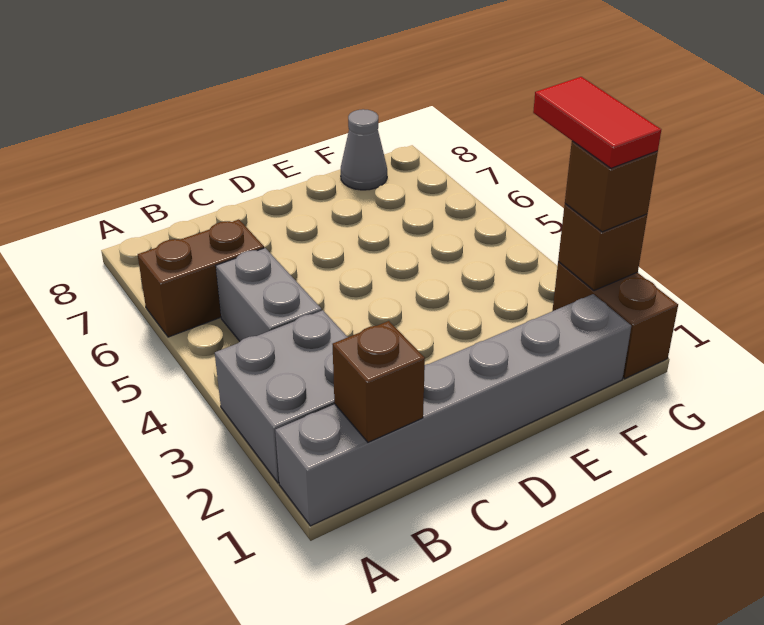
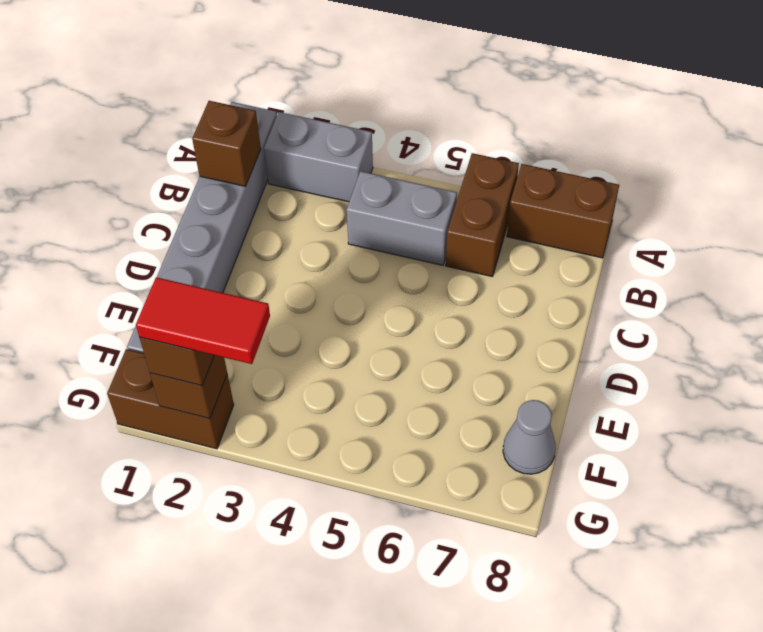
grey brick A2:B3 level 1 -> grey brick A2:A3 level 1
none -> brown brick A7:A8 level 1

